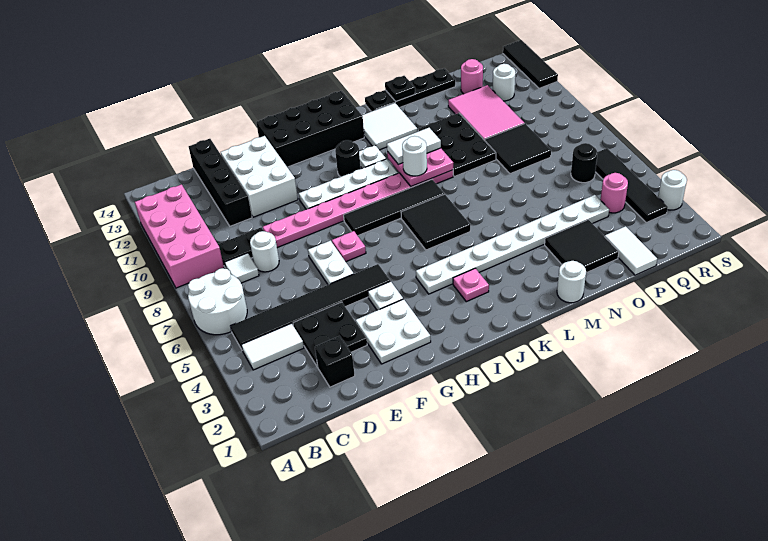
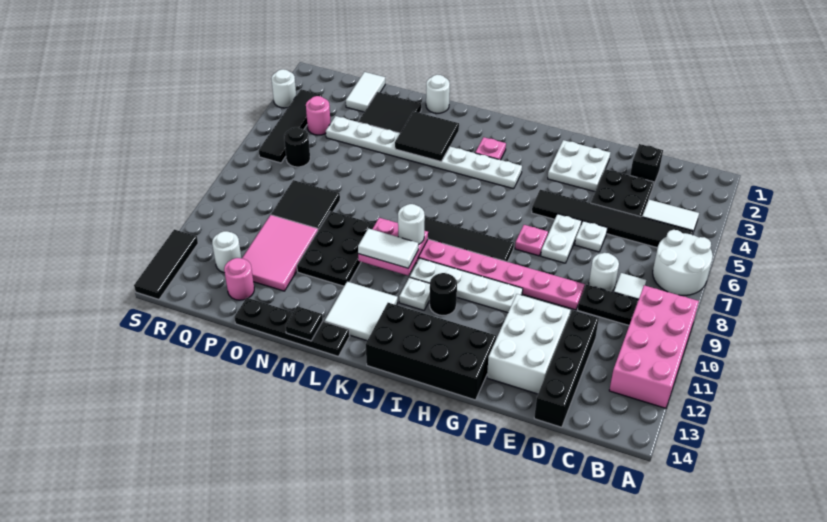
white plate G4 level 1 -> white plate E6 level 1
black tile J6:K7 level 1 -> black tile L3:M4 level 2

